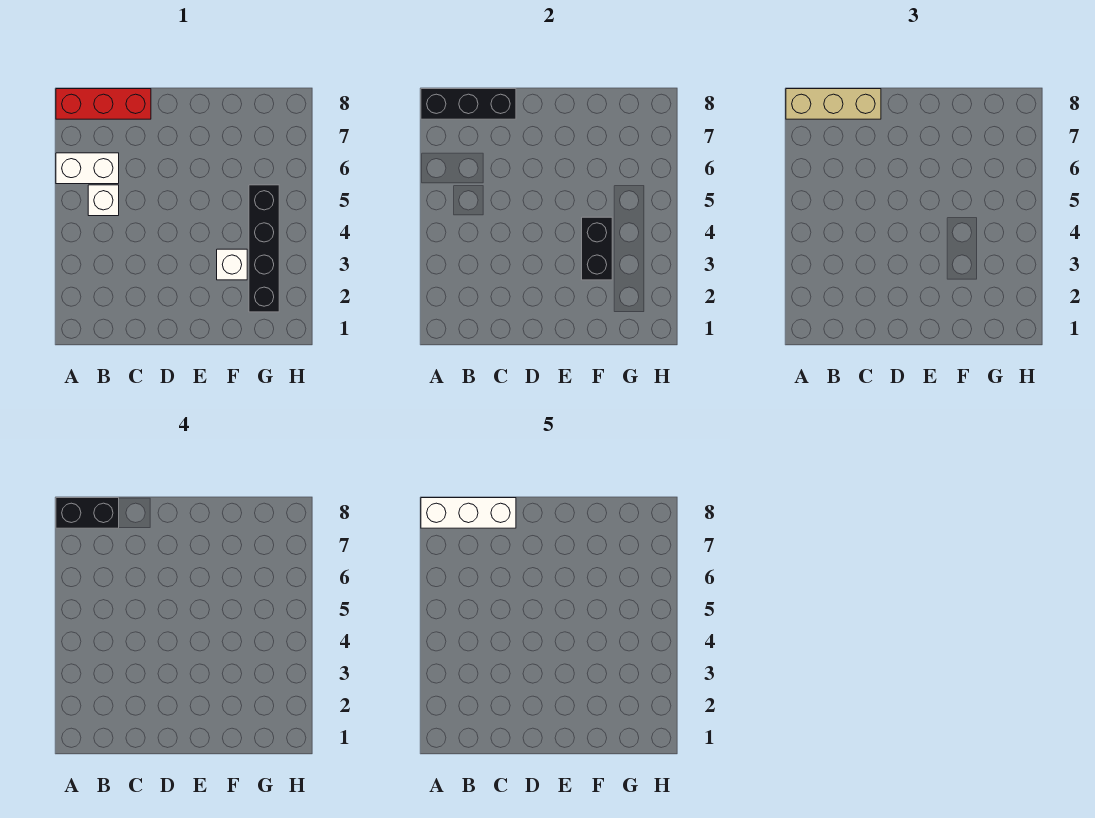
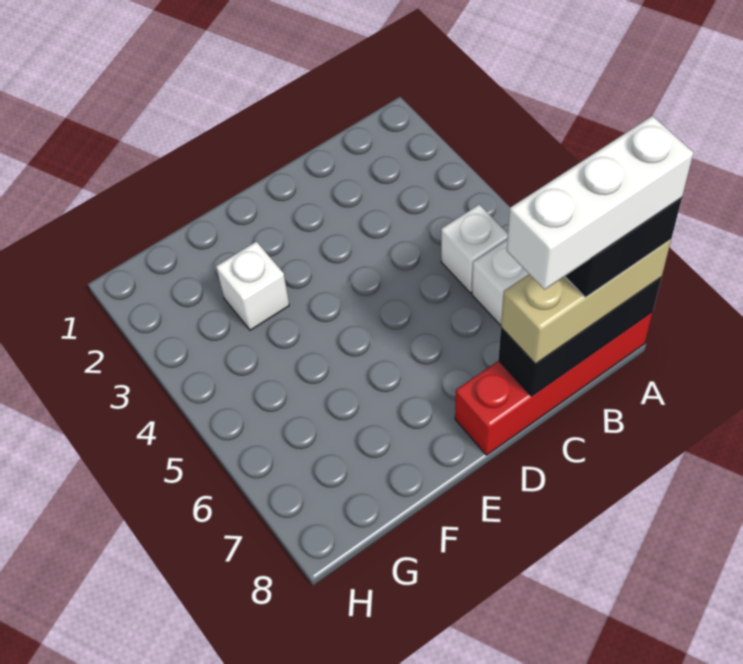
red brick A8:C8 level 1 -> red brick A8:D8 level 1
black brick F3:F4 level 2 -> none
black brick G2:G5 level 1 -> none

